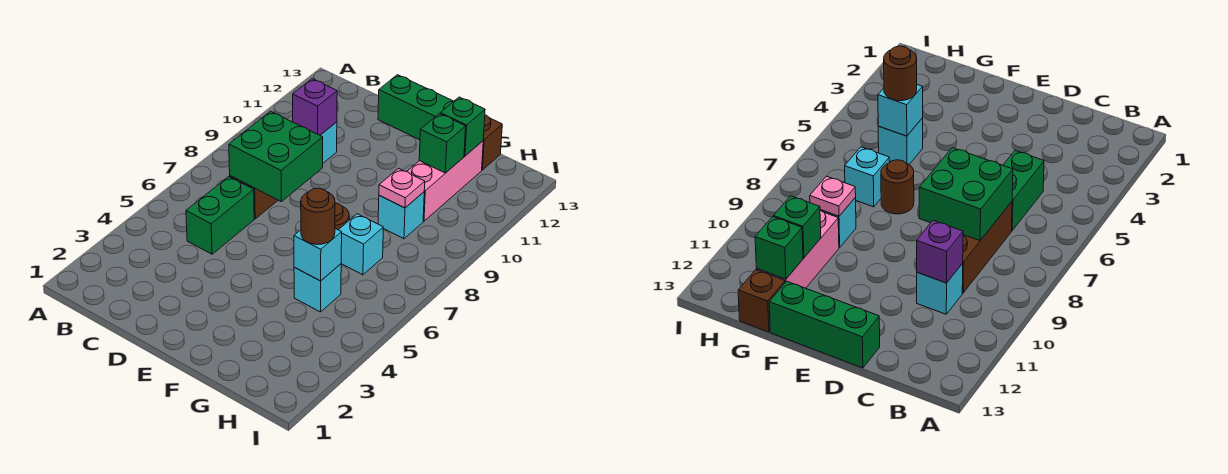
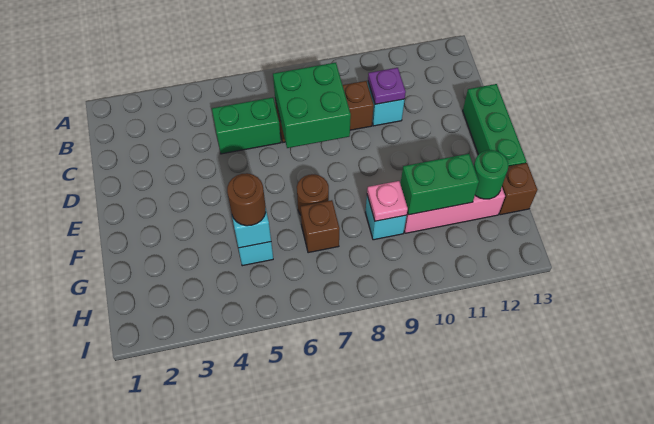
purple brick C10 level 2 -> purple plate C10 level 2
cyan brick G7 level 1 -> brown brick G7 level 1
green brick G11 level 2 -> green brick G10:G11 level 2
green brick G12 level 2 -> green round brick G12 level 2

